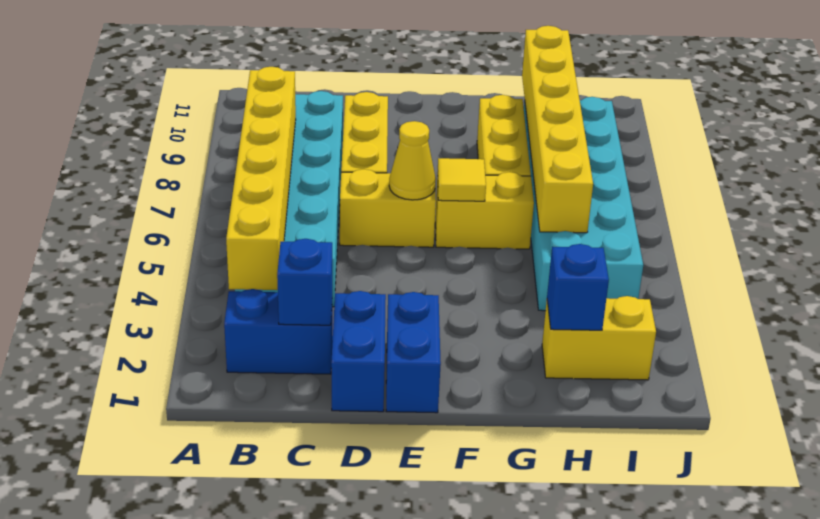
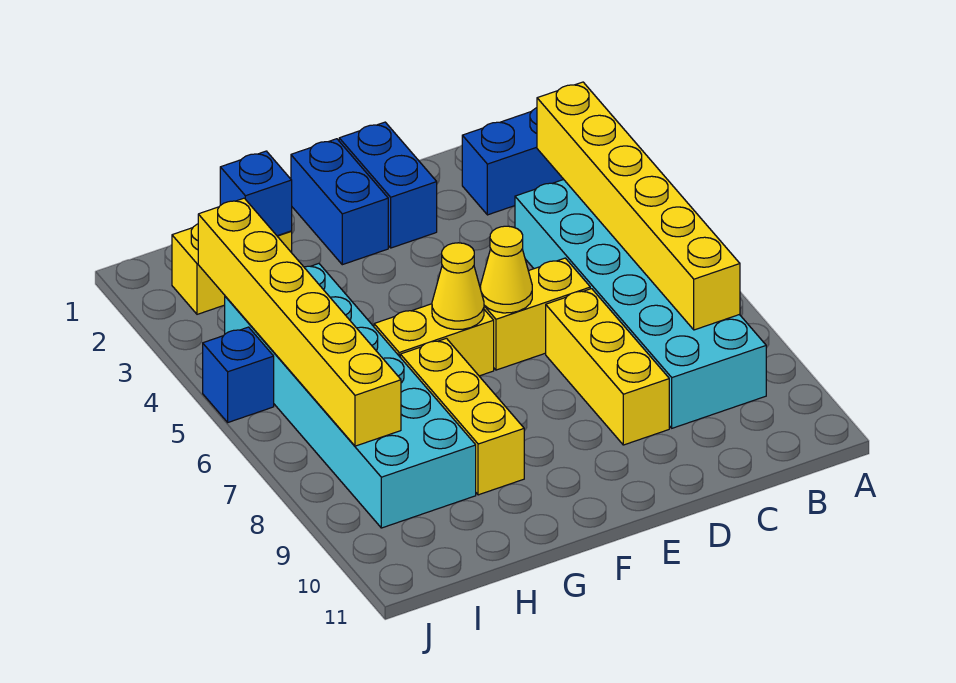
blue brick C2 level 2 -> blue brick J5 level 1
blue brick D1:D2 level 1 -> blue brick F1:F2 level 1
yellow tile F6 level 2 -> yellow cone F6 level 2
yellow brick H5:H10 level 2 -> yellow brick I3:I8 level 2

